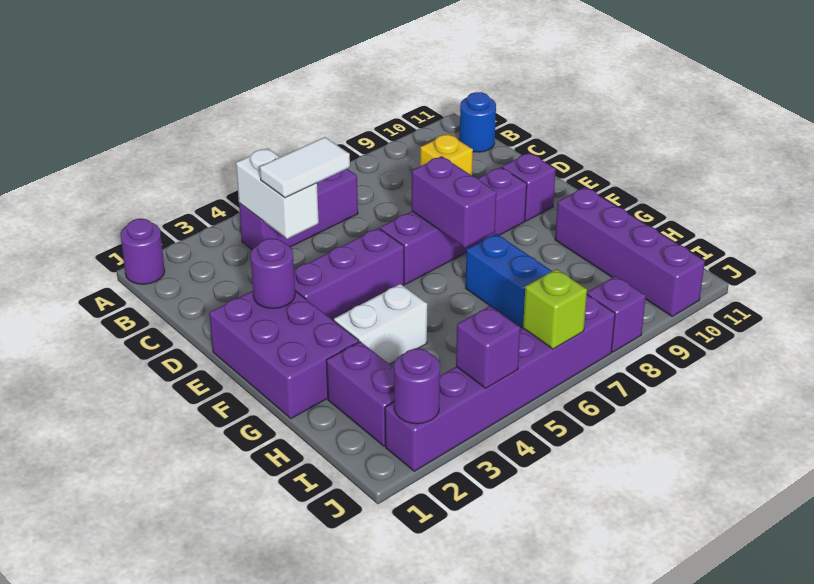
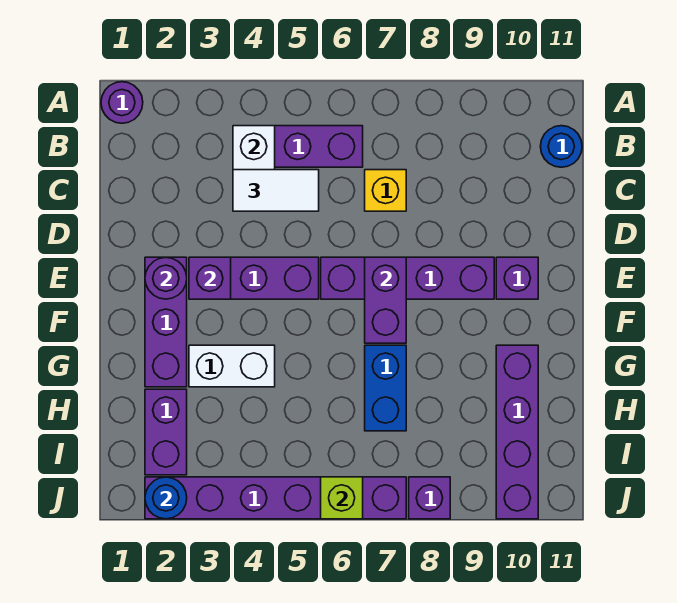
yellow brick C9 level 1 -> yellow brick C7 level 1
purple brick E1:G2 level 1 -> purple brick E2:G2 level 1
purple round brick J2 level 2 -> blue round brick J2 level 2
purple brick J4 level 2 -> purple brick E3 level 2

